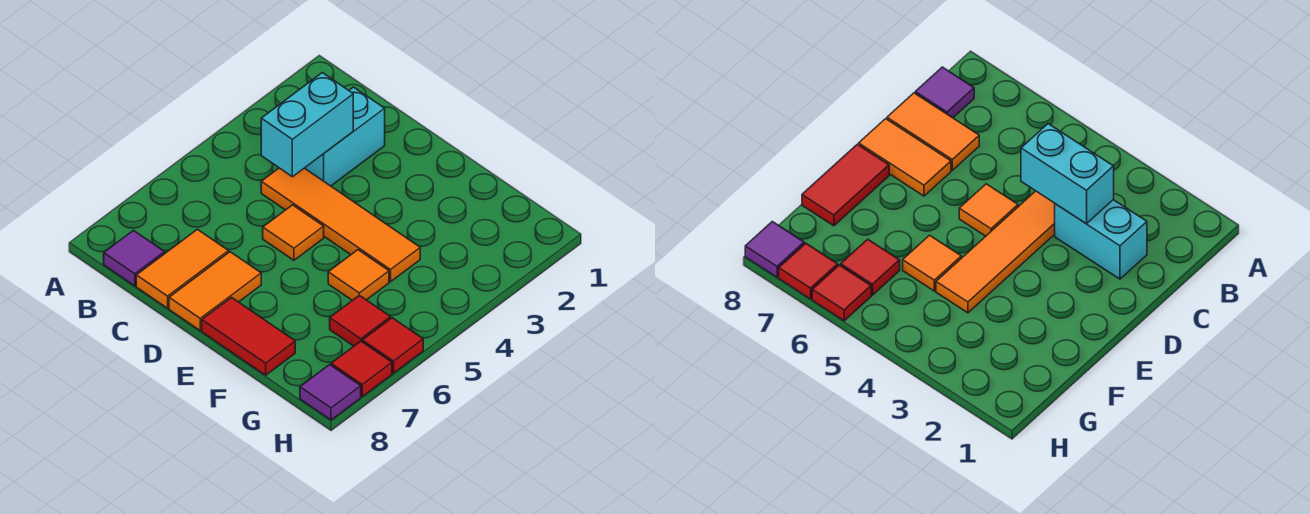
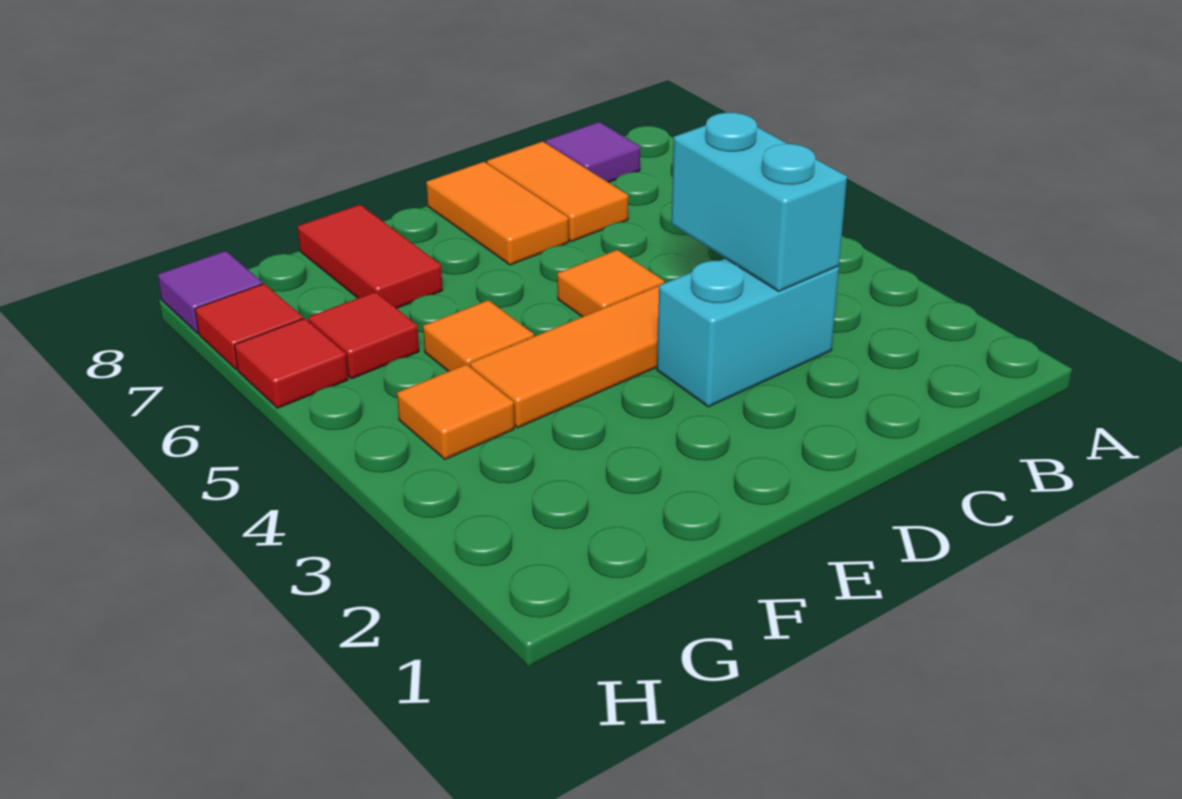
cyan brick C2:C3 level 1 -> cyan brick C3:D3 level 1
red tile E8:F8 level 1 -> red tile F7:F8 level 1
none -> orange tile G4 level 1

